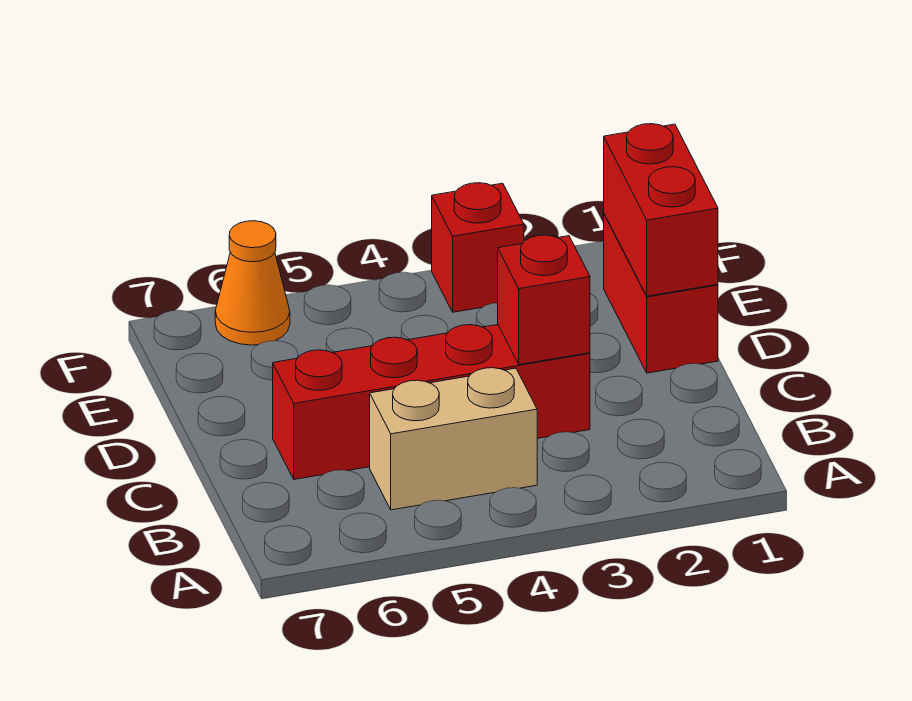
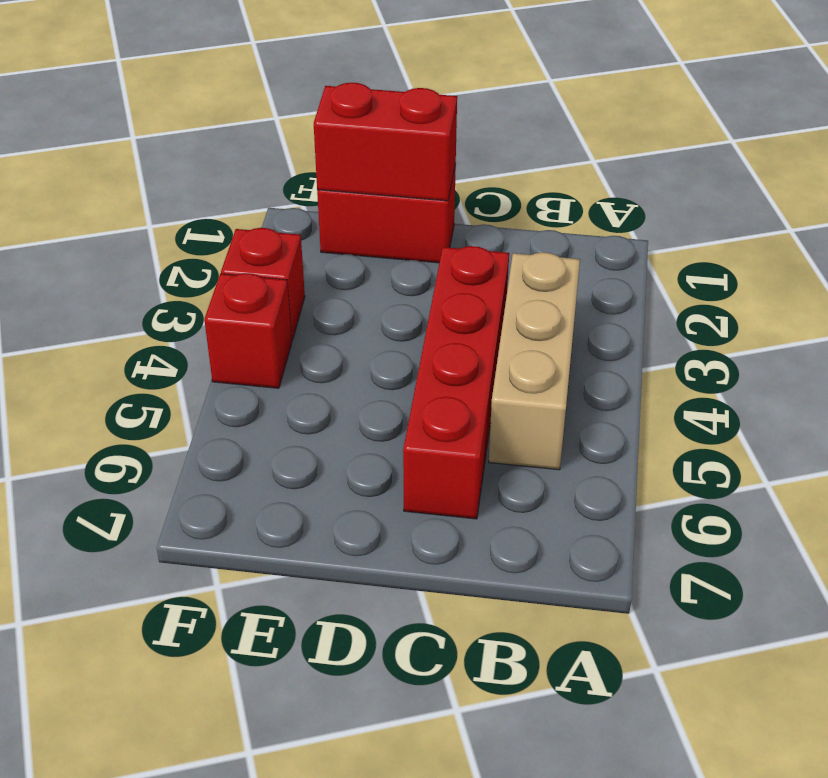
tan brick B4:B5 level 1 -> tan brick B3:B5 level 1
red brick C3 level 2 -> red brick F4 level 1
orange cone F6 level 1 -> none

